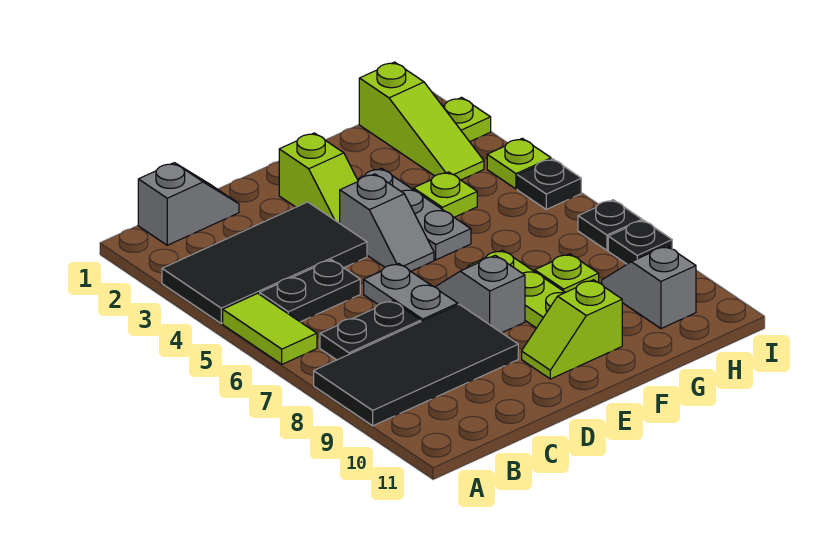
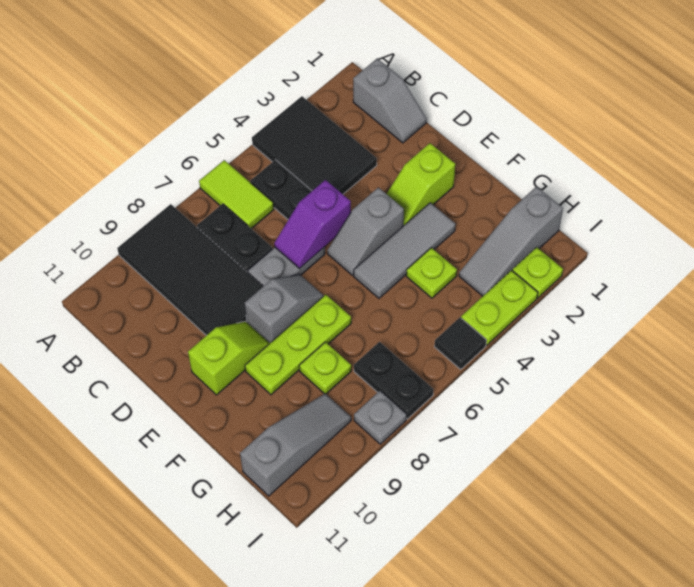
black tile A3:D4 level 1 -> black tile A3:C4 level 1
lime tile A5:A6 level 1 -> lime tile A6:B6 level 1
none -> purple slope D5:D6 level 2 top 5
lime slope E10:F10 level 1 top F -> lime slope E9:E10 level 1 top 10
grey plate F3:F5 level 1 -> grey tile F3:F5 level 1
lime slope H1:H3 level 1 top 1 -> grey slope H1:H3 level 1 top 1
grey slope H9:H10 level 1 top 10 -> grey slope H9:H11 level 1 top 11
lime plate I4 level 1 -> lime plate I3:I4 level 1
black plate I5 level 1 -> black tile I5 level 1
black plate I7 level 1 -> black plate H7:I7 level 1
black plate I8 level 1 -> grey plate I8 level 1

